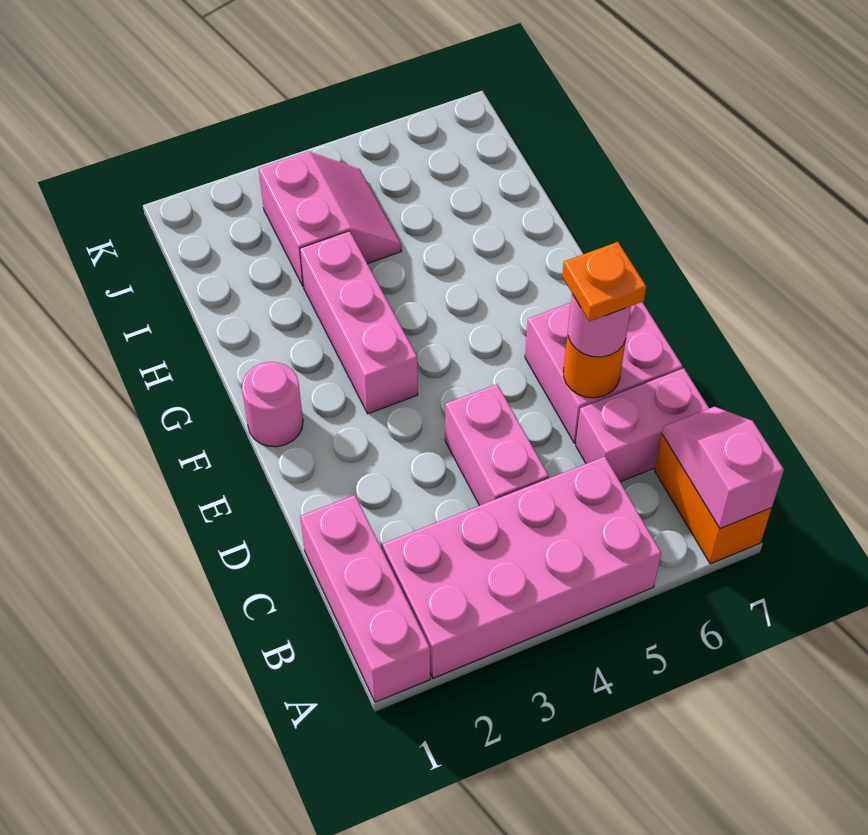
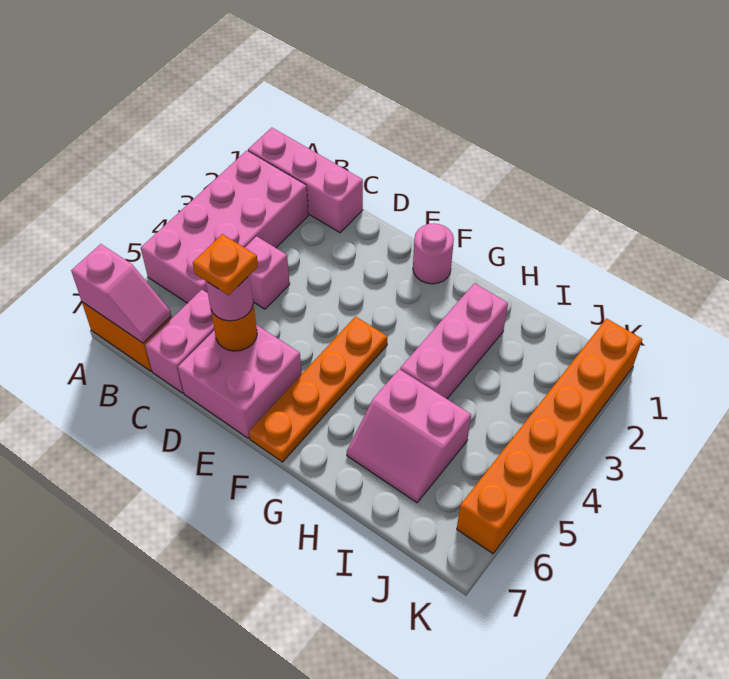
pink brick C4:D4 level 1 -> pink brick C4 level 1
pink brick F3:H3 level 1 -> pink brick H2:H4 level 1
none -> orange plate F4:F7 level 1
pink slope I3:J4 level 1 top 3 -> pink slope H5:I6 level 1 top 5
none -> orange brick K1:K6 level 1

